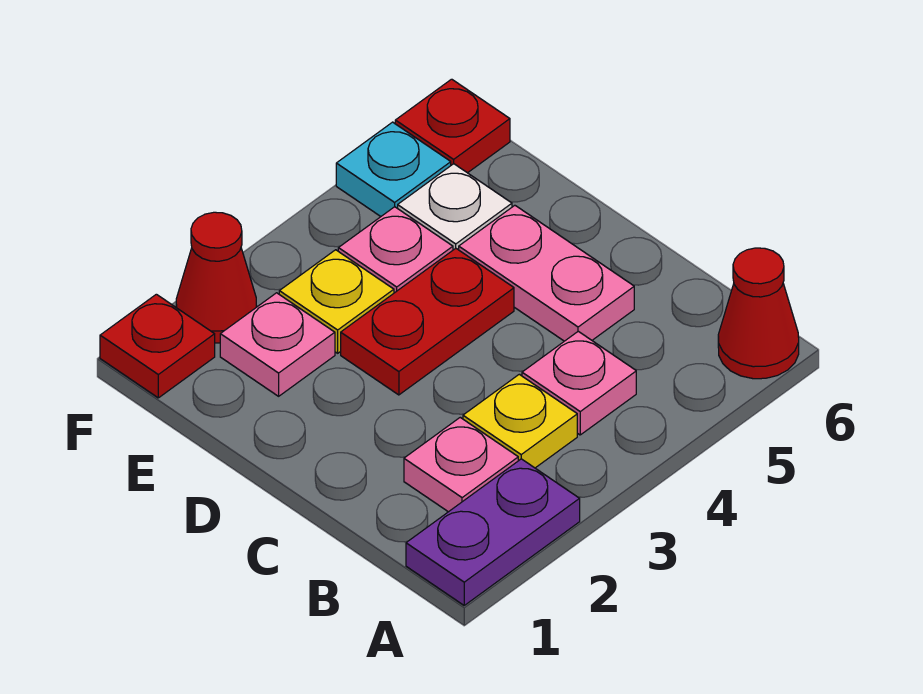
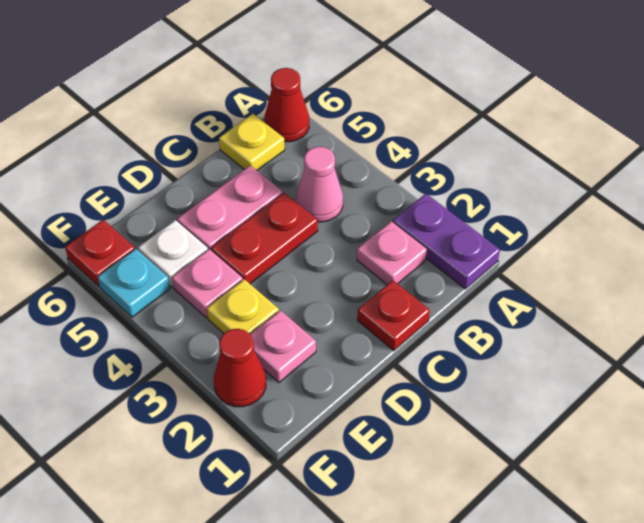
yellow plate B3 level 1 -> yellow plate B6 level 1
pink plate B4 level 1 -> pink cone B4 level 1
red plate D3:D4 level 1 -> red plate C4:D4 level 1
red plate F1 level 1 -> red plate C1 level 1

